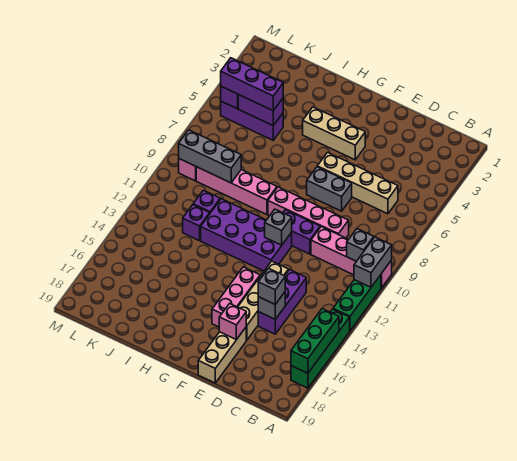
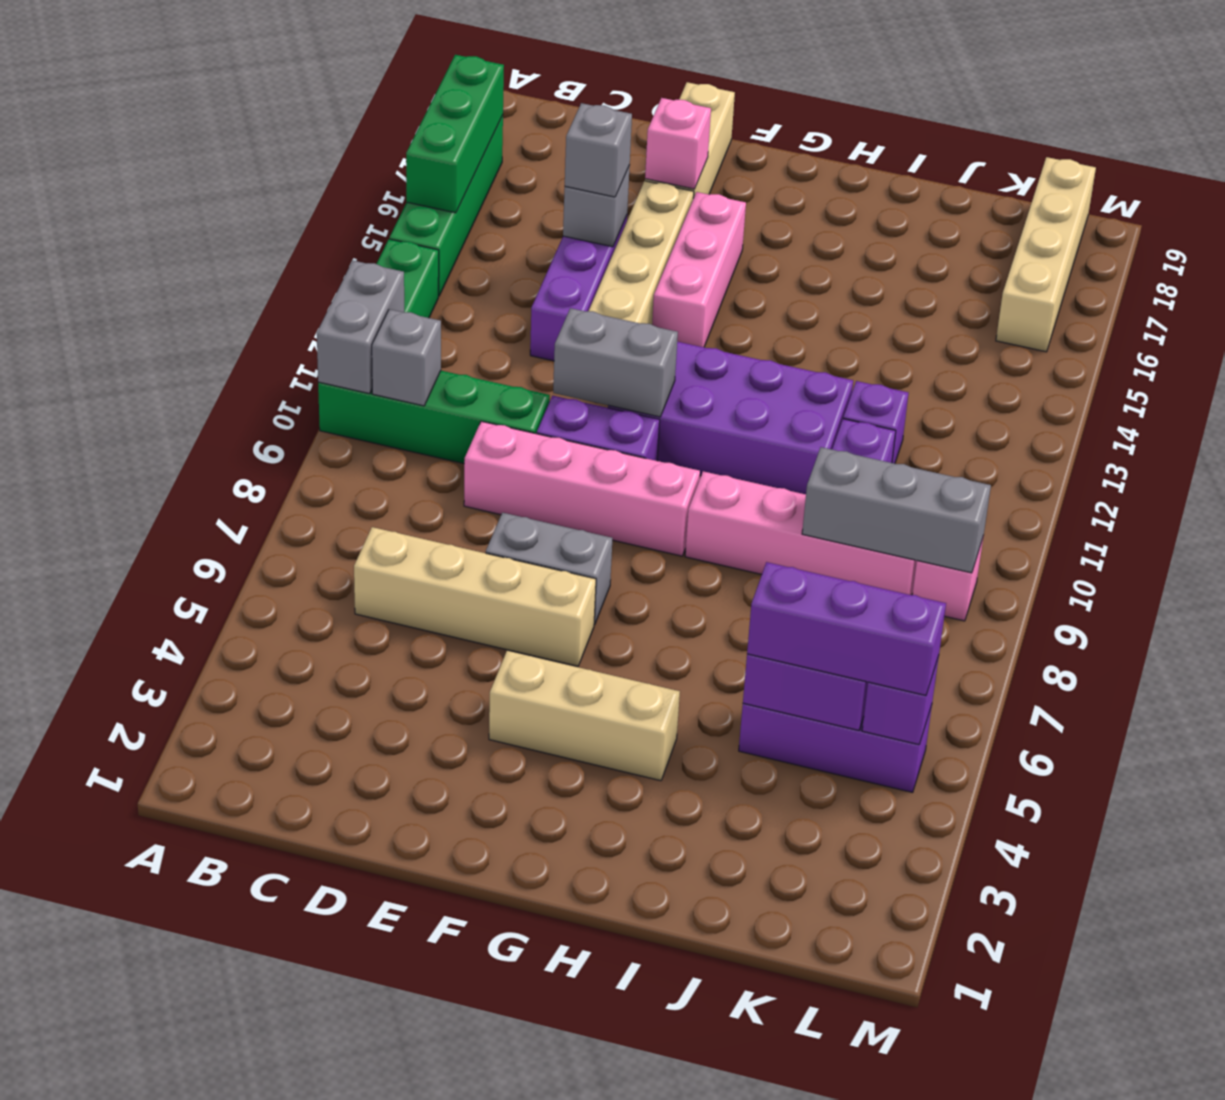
pink brick A10:D10 level 1 -> green brick A10:D10 level 1
grey brick F11 level 2 -> grey brick E11:F11 level 2
none -> tan brick L16:L19 level 1

